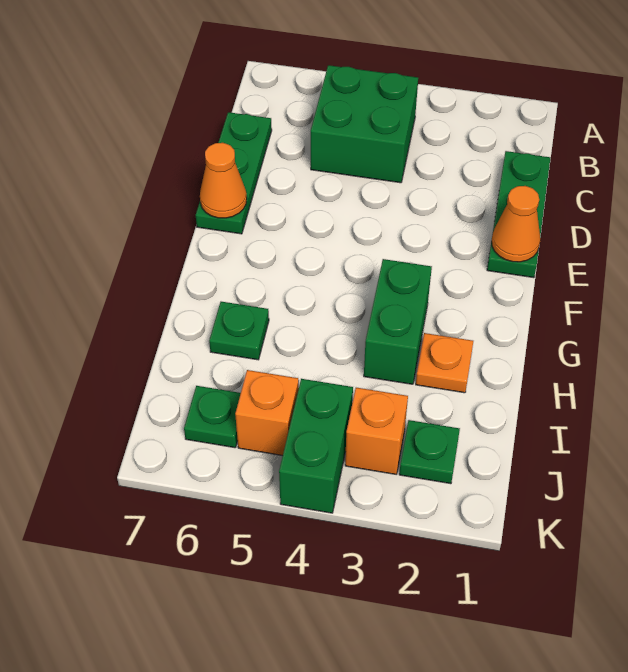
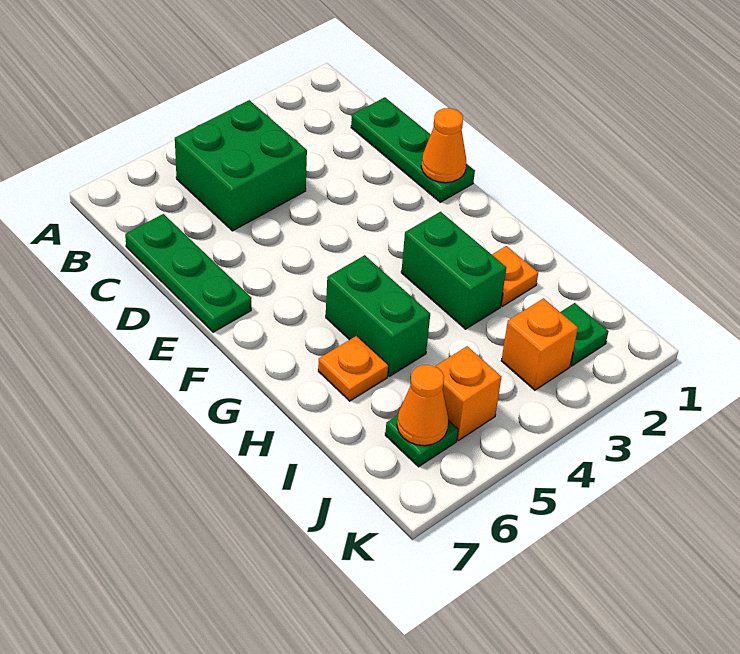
orange cone E7 level 2 -> orange cone J6 level 2
green plate H6 level 1 -> orange plate H6 level 1
green brick J4:K4 level 1 -> green brick G5:H5 level 1

